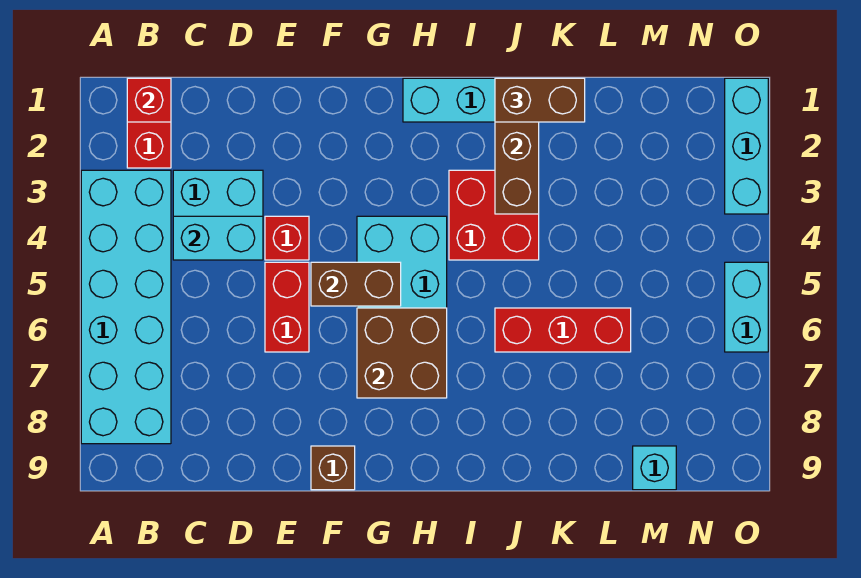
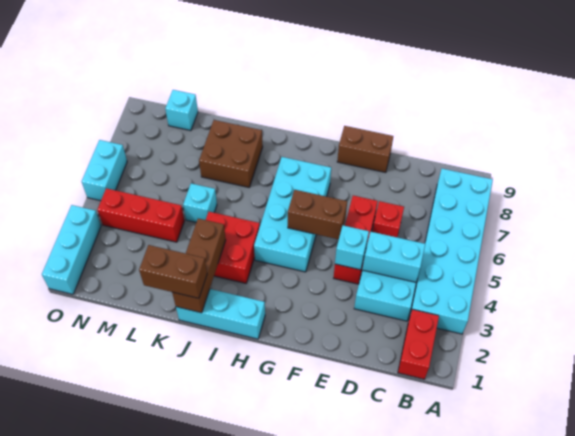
red brick B1 level 2 -> red brick D6 level 1
none -> cyan brick E4 level 2
brown brick F9 level 1 -> brown brick E9:F9 level 1
brown brick G6:H7 level 2 -> brown brick J7:K8 level 1
red brick J6:L6 level 1 -> red brick L4:N4 level 1
none -> cyan brick K5 level 1

